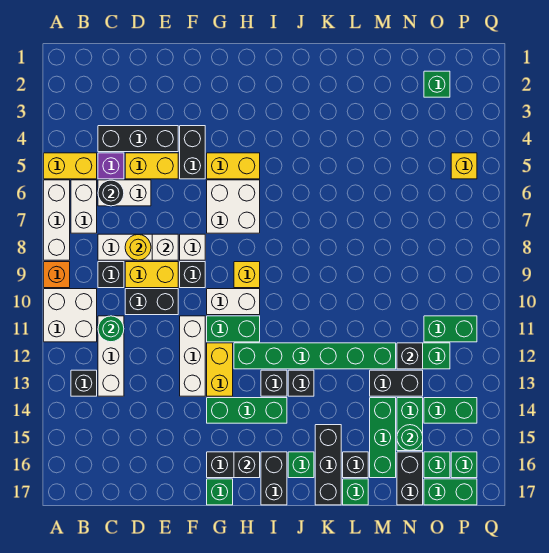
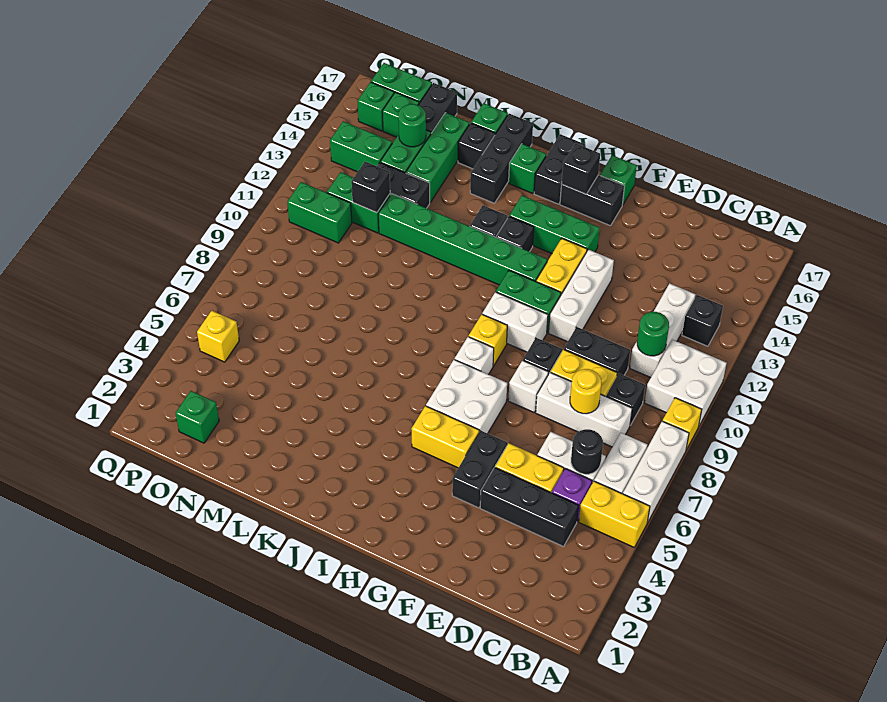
orange brick A9 level 1 -> yellow brick A9 level 1
white brick E8 level 2 -> white brick H8 level 1

